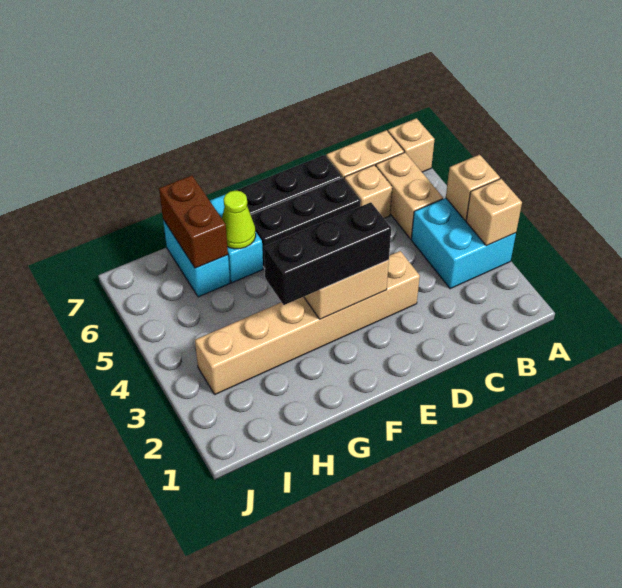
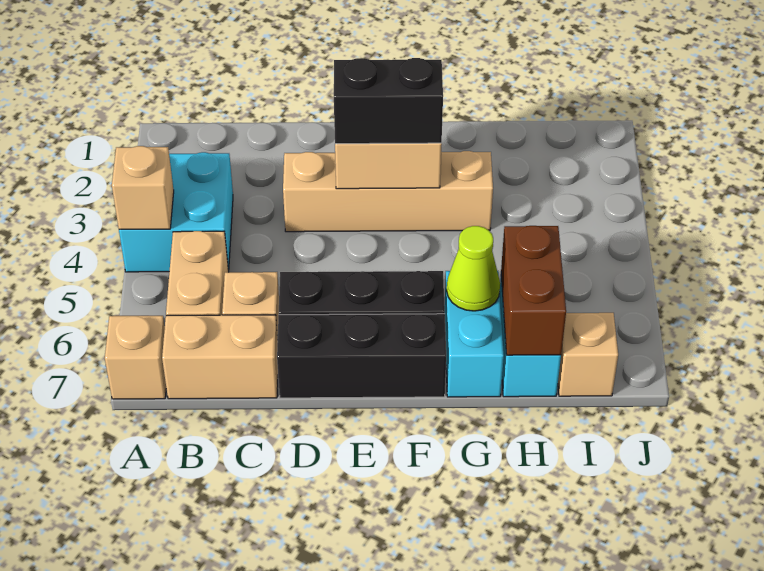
tan brick A3 level 2 -> tan brick I7 level 1
tan brick D3:I3 level 1 -> tan brick D3:G3 level 1
black brick E3:G3 level 3 -> black brick E3:F3 level 3

